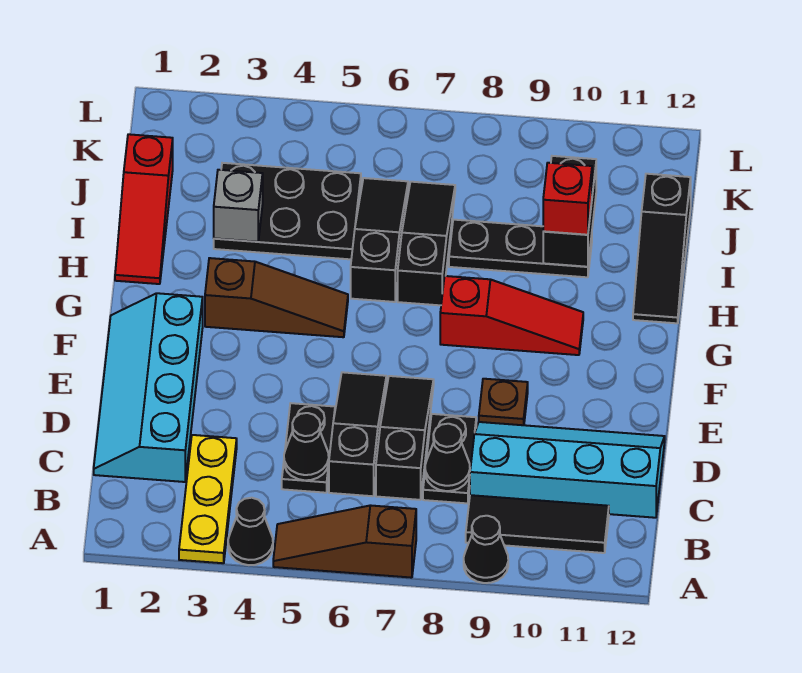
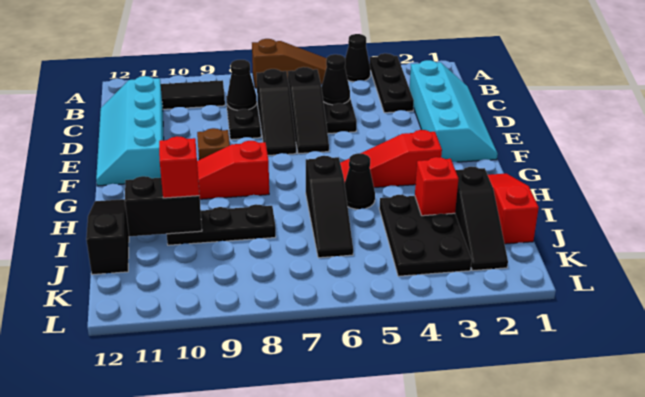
yellow plate A3:C3 level 1 -> black plate A3:C3 level 1
black cone A9 level 1 -> black cone H5 level 1
cyan slope C9:D12 level 1 top C -> cyan slope C11:F12 level 1 top 11
brown slope G3:G5 level 1 top 3 -> red slope G3:G5 level 1 top 3
black slope H7:J7 level 1 top H -> black slope I2:K2 level 1 top I
black plate I3:J5 level 1 -> black plate I3:K4 level 1
grey brick I3 level 2 -> red brick I3 level 2
black brick I10:J10 level 2 -> black brick I10:I11 level 2

